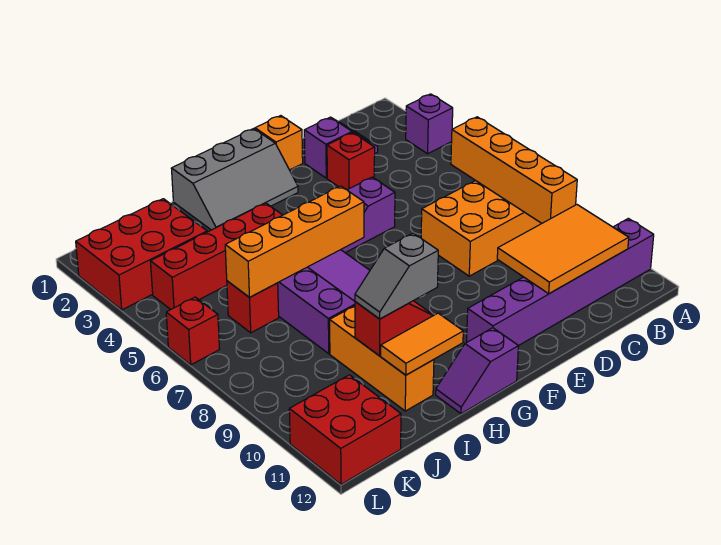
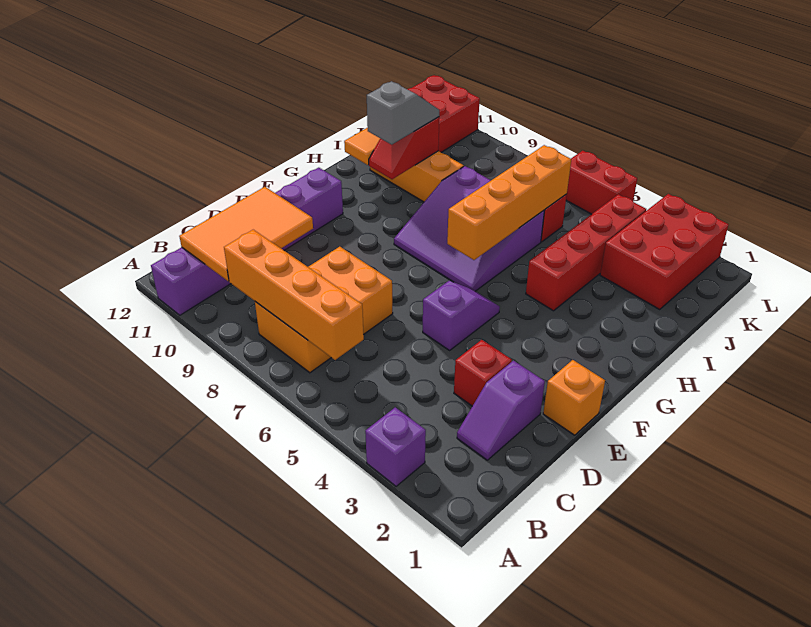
grey slope F1:H2 level 1 top 1 -> none
purple slope G12:H12 level 1 top G -> none
red brick L6 level 1 -> red brick L5:L6 level 1

